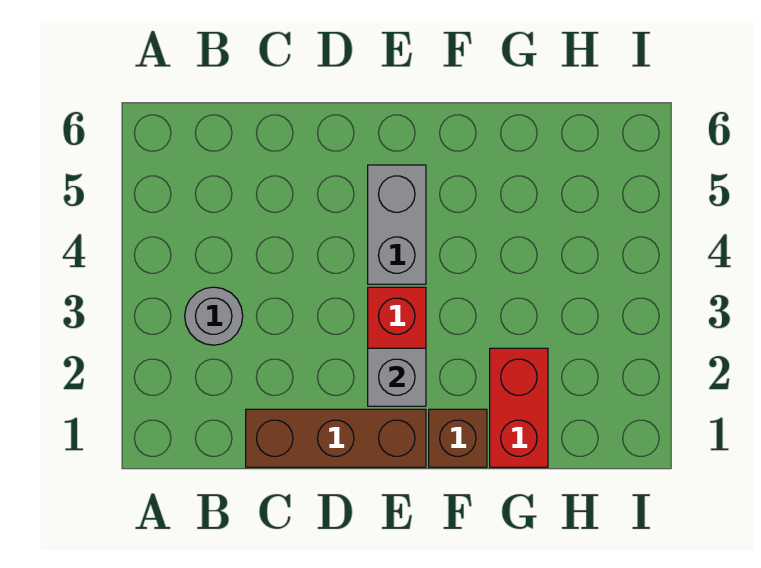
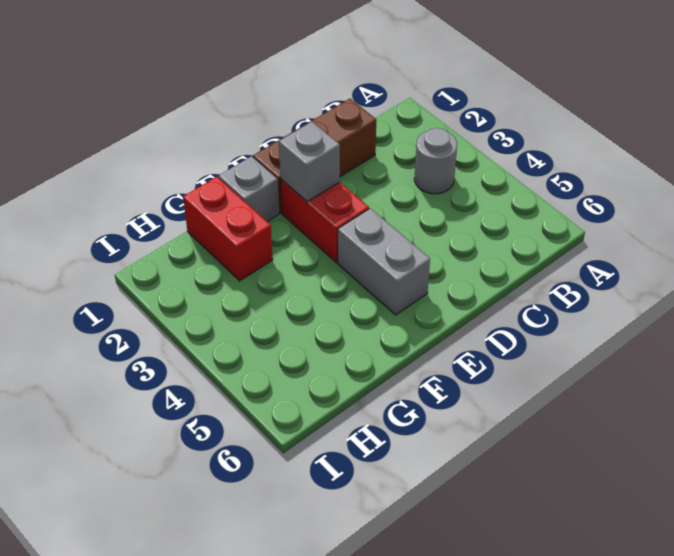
brown brick F1 level 1 -> grey brick F1 level 1

